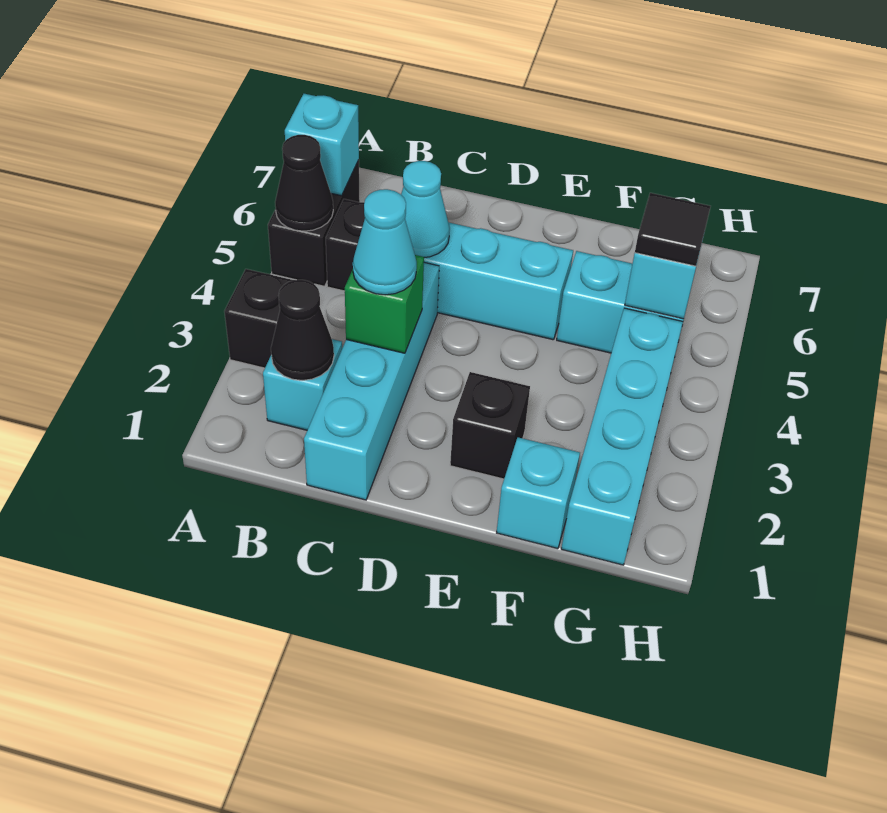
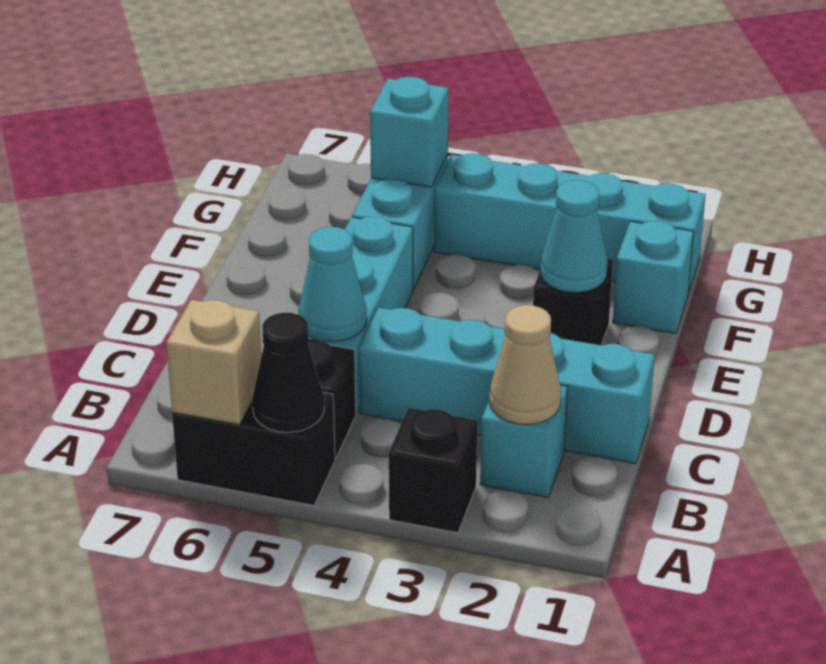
cyan brick A6 level 2 -> tan brick A6 level 2
black cone B2 level 2 -> tan cone B2 level 2
green brick C3 level 2 -> none
cyan cone C3 level 3 -> cyan cone E2 level 2
black tile G5 level 3 -> none

